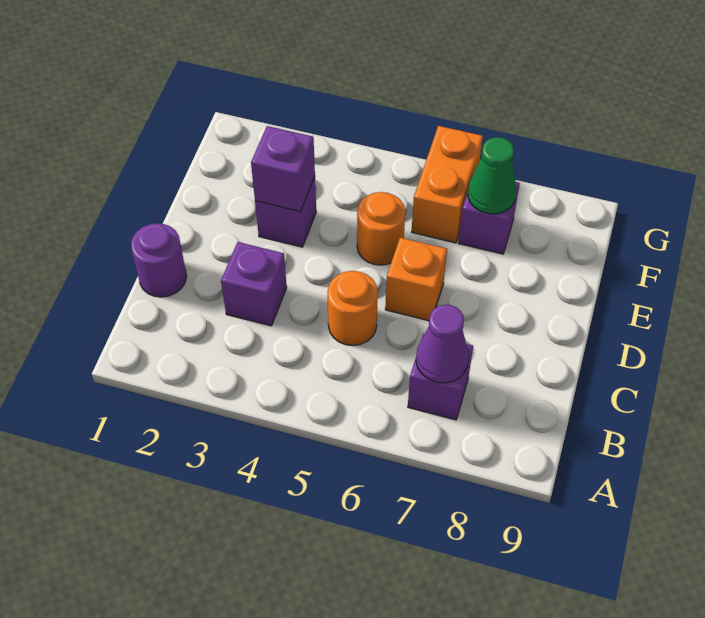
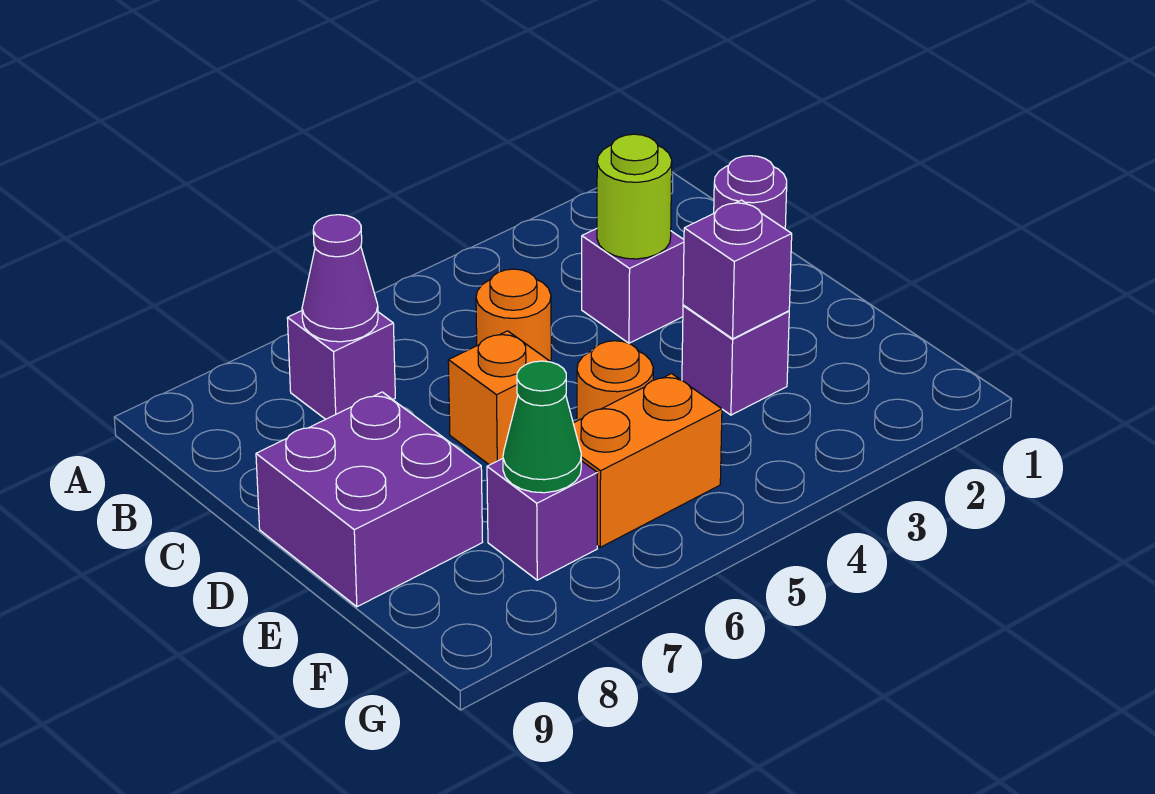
none -> lime round brick C3 level 2
none -> purple brick D8:E9 level 1
orange brick F6:G6 level 1 -> orange brick F5:F6 level 1

